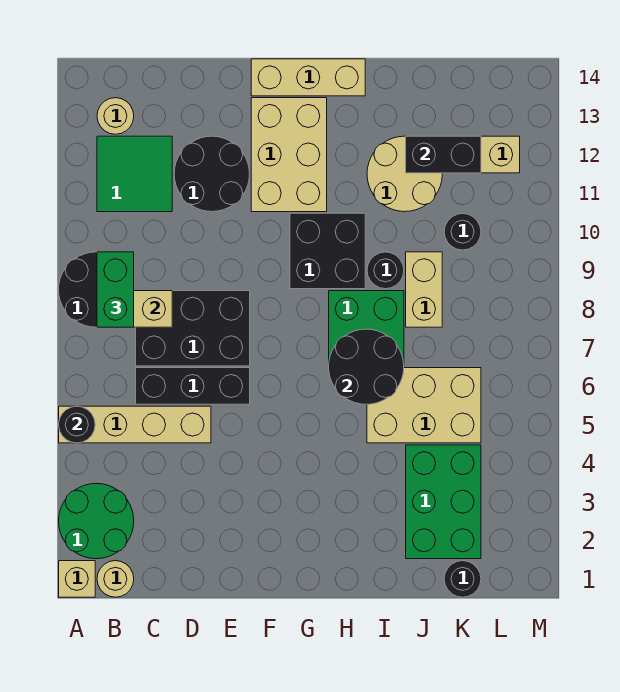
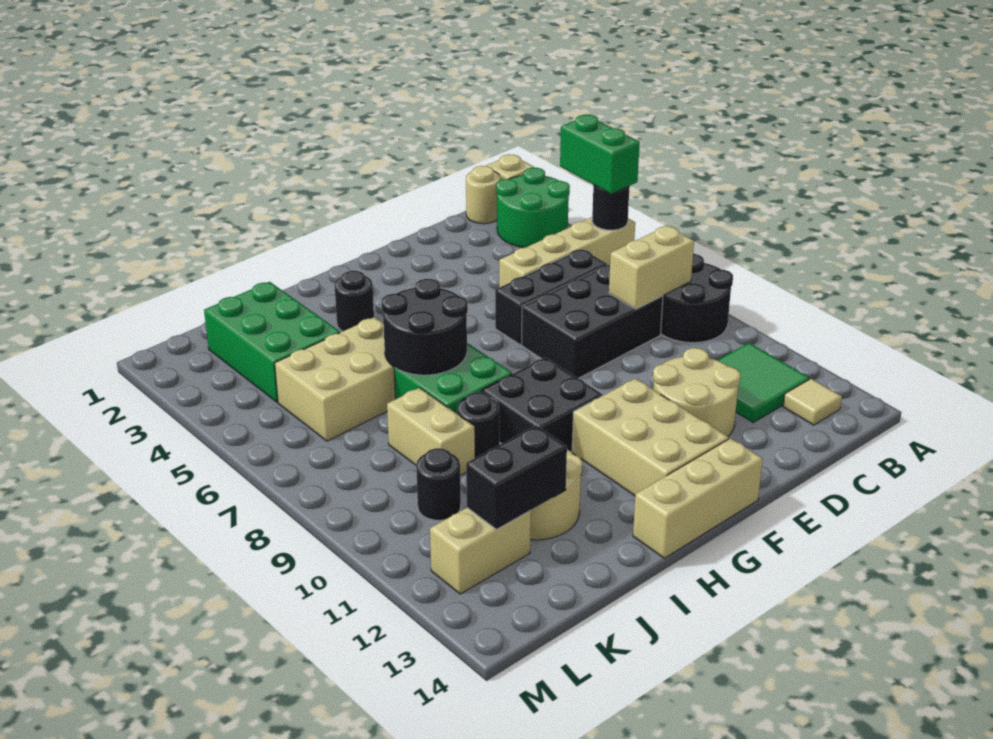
green brick B8:B9 level 3 -> green brick A4:A5 level 3
tan round brick B13 level 1 -> tan tile B13 level 1
black round brick D11:E12 level 1 -> tan round brick D11:E12 level 1
black round brick K1 level 1 -> black round brick H3 level 1

